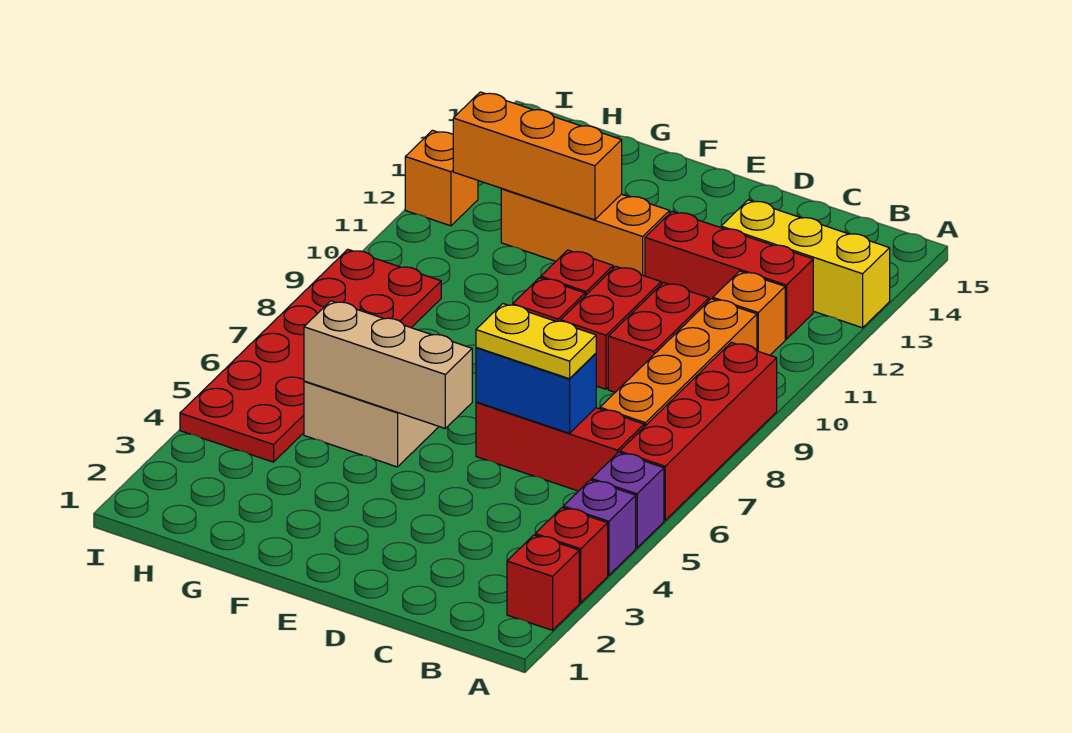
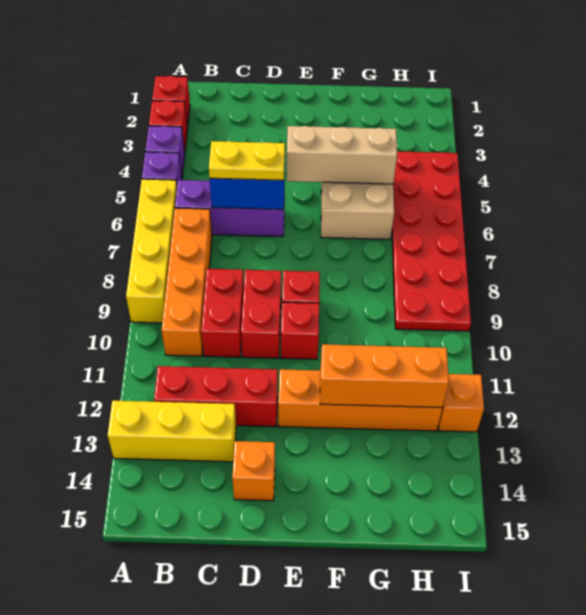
red brick A6:A9 level 1 -> yellow brick A6:A9 level 1
red brick B6:D6 level 1 -> purple brick B6:D6 level 1
orange brick B11 level 1 -> orange brick D14 level 1
orange brick E12:G12 level 1 -> orange brick E12:H12 level 1

